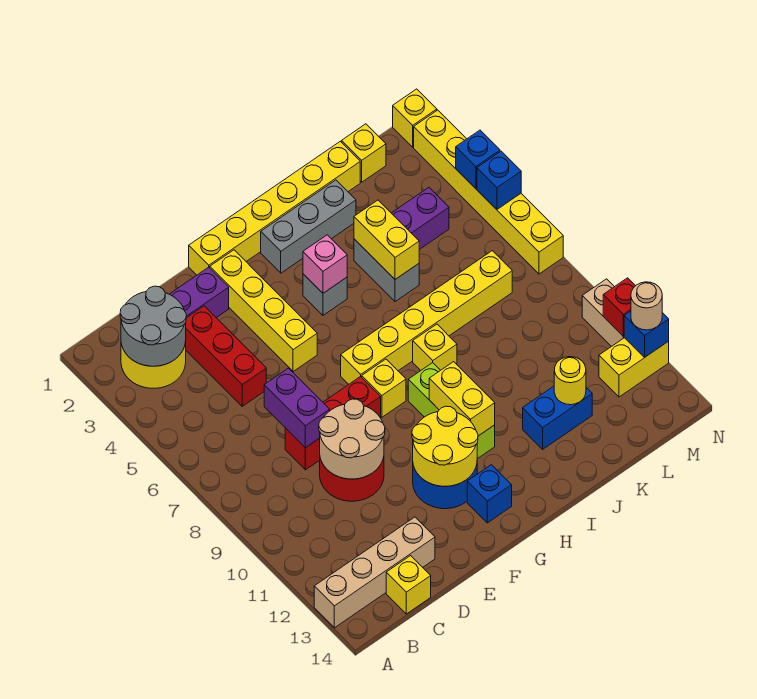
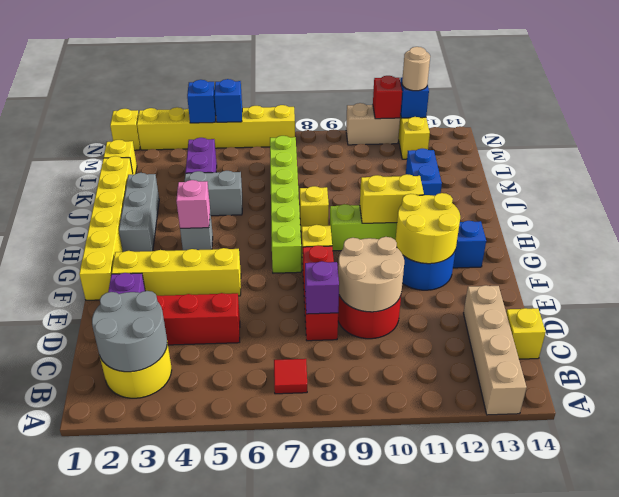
none -> red tile B7 level 1
purple brick D7:D8 level 2 -> purple brick D8 level 2
yellow brick G7:L7 level 1 -> lime brick G7:L7 level 1
yellow brick J4:J5 level 2 -> none
yellow round brick K12 level 2 -> none

